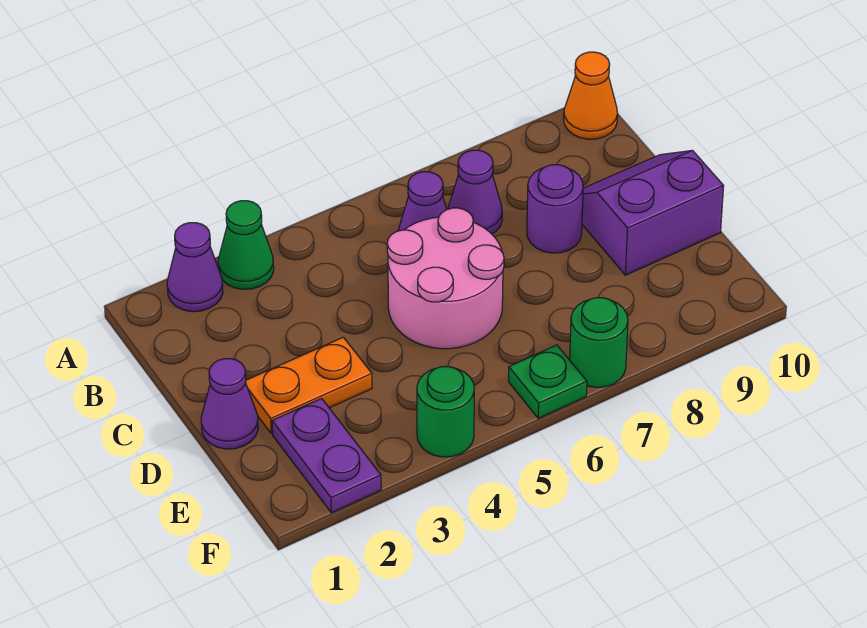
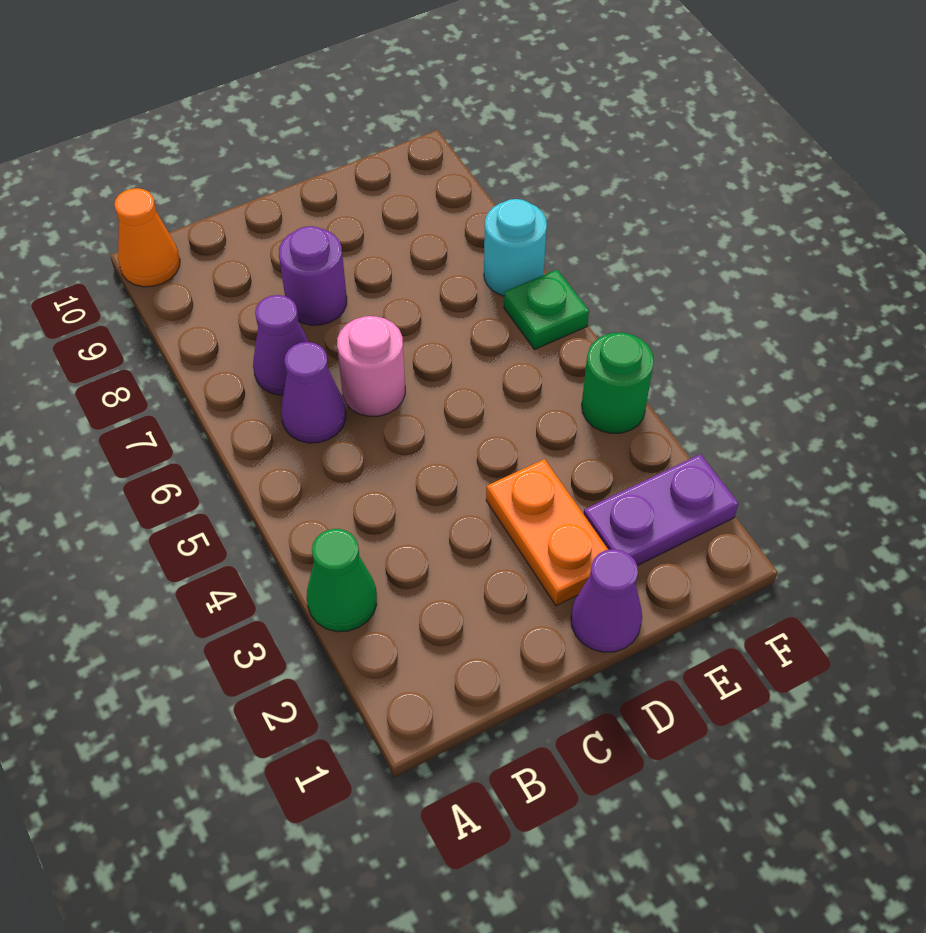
purple cone A2 level 1 -> none
pink round brick C5:D6 level 1 -> pink round brick C6 level 1
purple slope C9:D10 level 1 top D -> none
green round brick F7 level 1 -> cyan round brick F7 level 1

